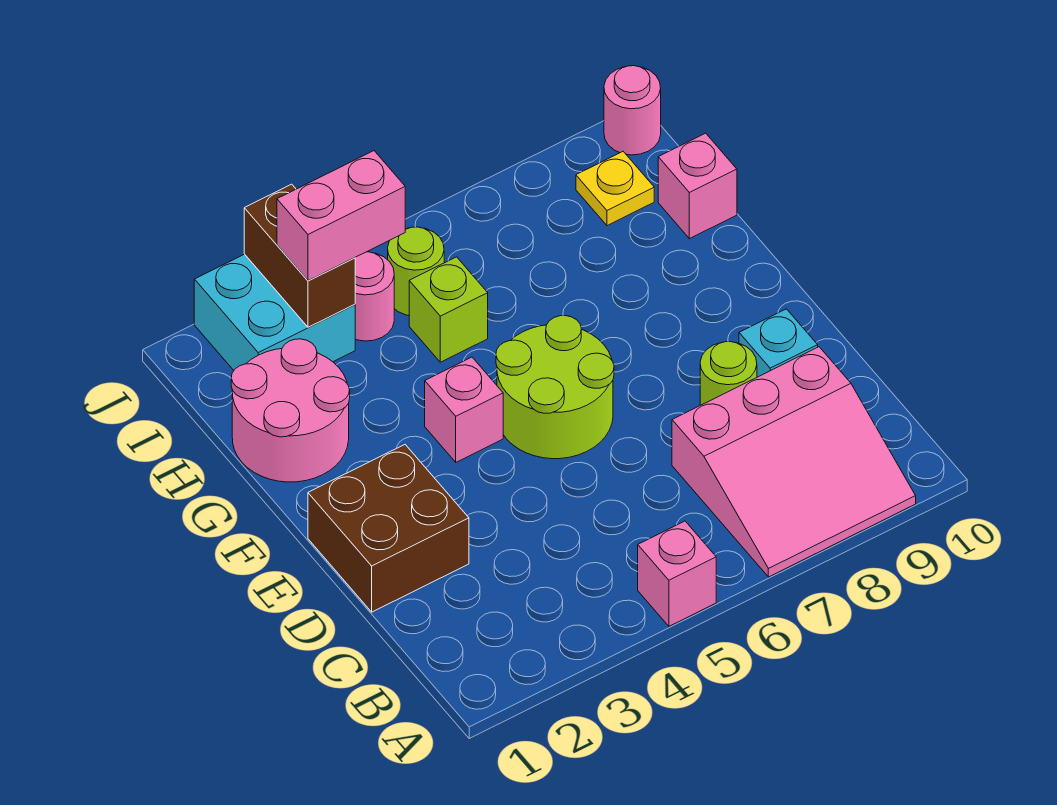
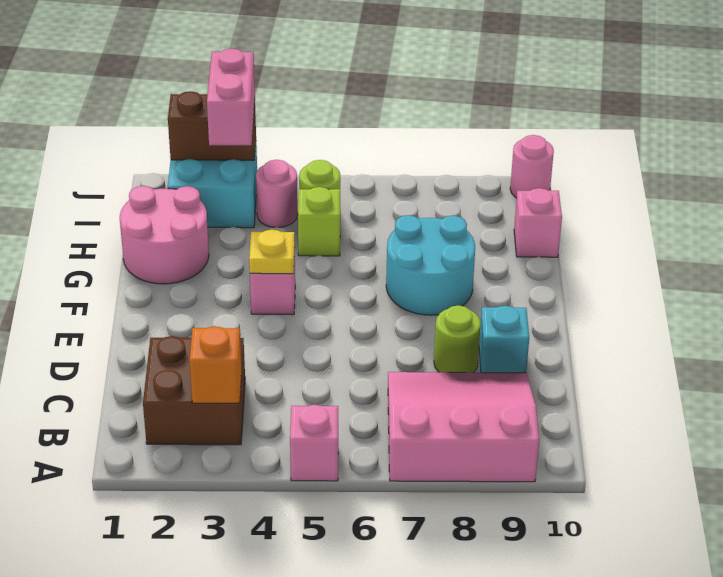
pink slope A7:C9 level 1 top C -> pink slope A7:C9 level 1 top A
none -> orange brick B3 level 2
brown brick D1:E2 level 1 -> brown brick B2:C3 level 1
lime round brick E5:F6 level 1 -> none
none -> cyan round brick F7:G8 level 1
brown brick I3:J3 level 2 -> brown brick J2:J3 level 2
pink brick I3:I4 level 3 -> pink brick I3:J3 level 3
yellow plate I9 level 1 -> yellow plate F4 level 2

